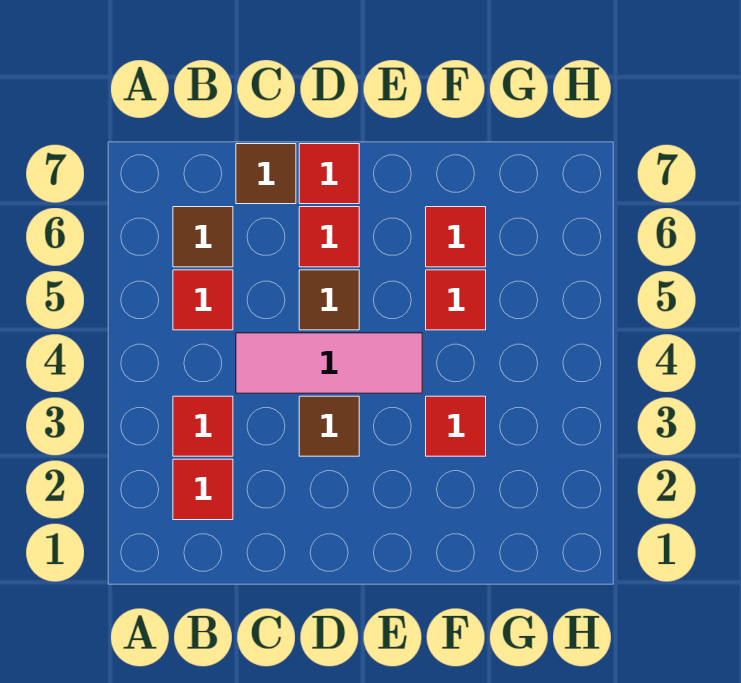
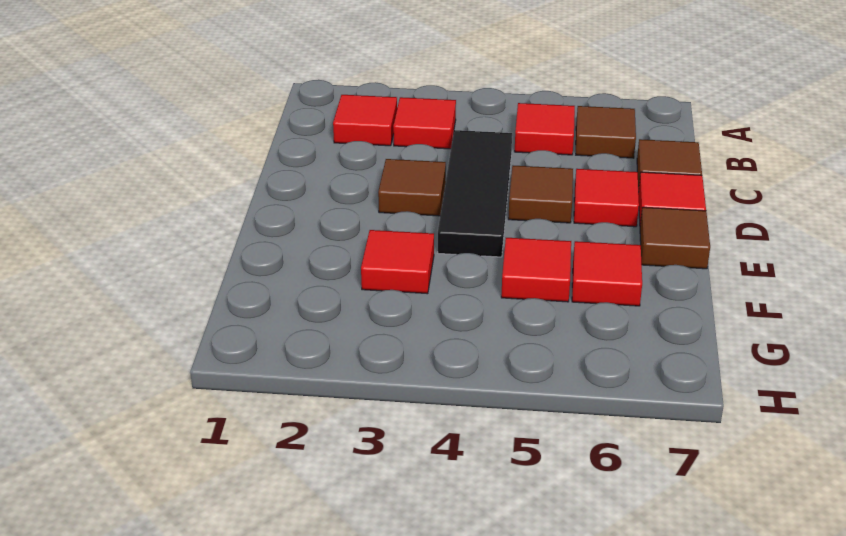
pink tile C4:E4 level 1 -> black tile C4:E4 level 1
none -> brown tile E7 level 1

